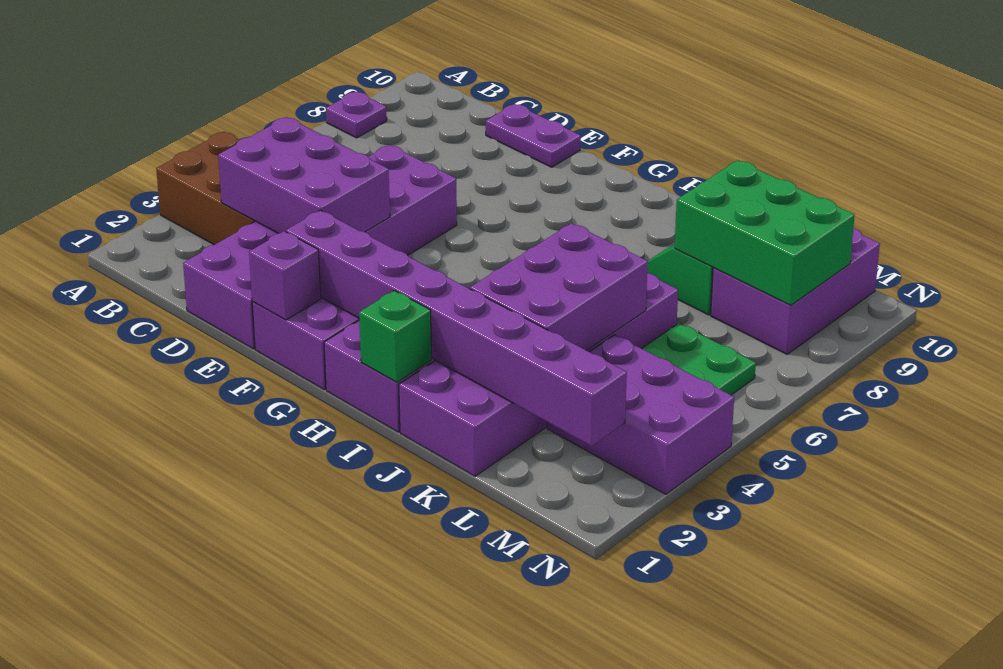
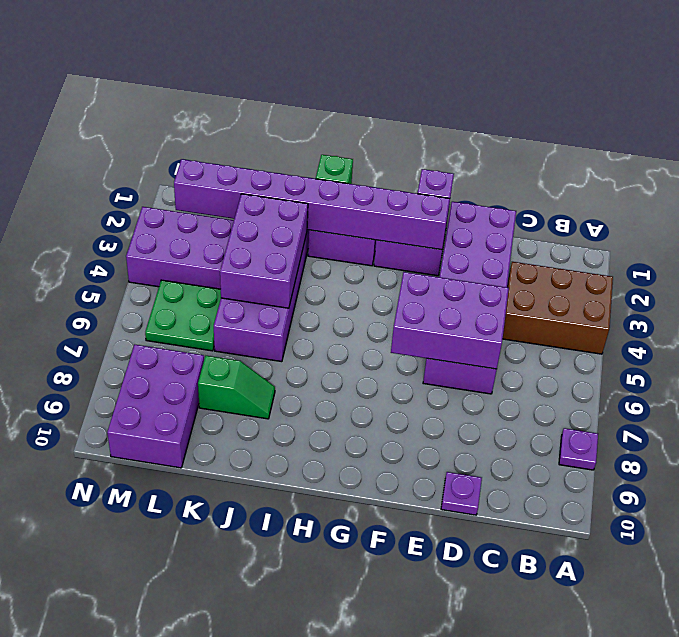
purple brick C3:E4 level 2 -> purple brick D5:F6 level 2
purple plate D10:E10 level 1 -> purple plate D10 level 1
green brick K8:M9 level 2 -> none

